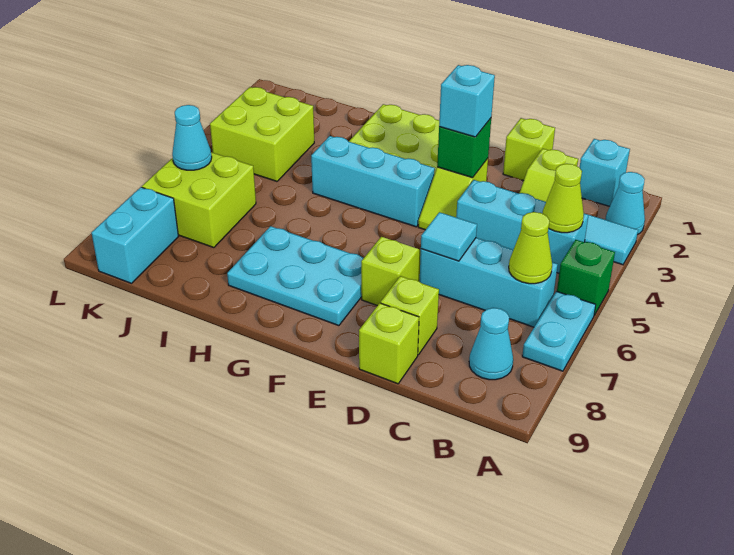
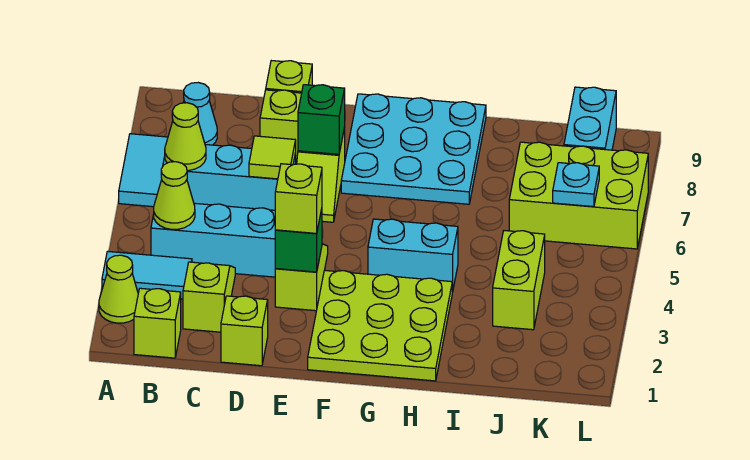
cyan cone A2 level 1 -> lime cone A2 level 1
green brick A5 level 1 -> green brick E7 level 2
cyan plate A6:A7 level 1 -> cyan tile A6:A7 level 1
cyan brick B1 level 1 -> lime brick B1 level 1
cyan tile D6 level 2 -> lime tile D6 level 2
cyan brick E3 level 3 -> lime brick E3 level 3
cyan brick F4:H4 level 1 -> cyan brick G4:H4 level 1
cyan plate F7:H8 level 1 -> cyan plate F7:H9 level 1
lime brick J3:K4 level 1 -> lime brick J3:J4 level 1
lime brick J6:K7 level 1 -> lime brick J6:L7 level 1
cyan cone K6 level 2 -> cyan plate K6 level 2

